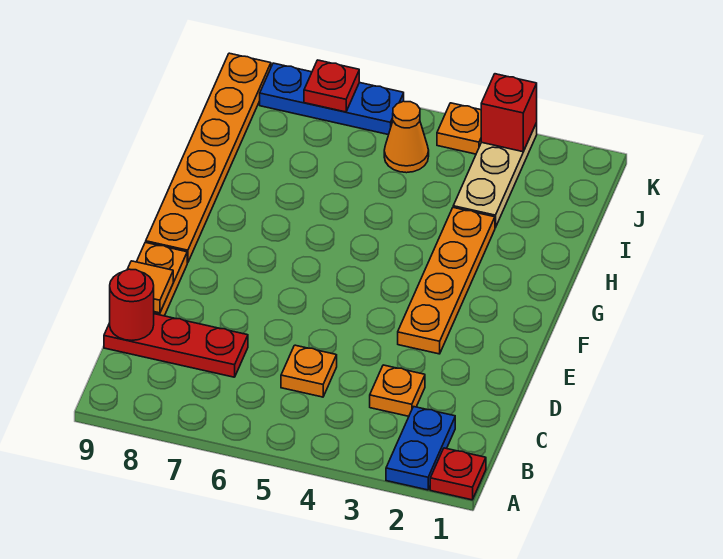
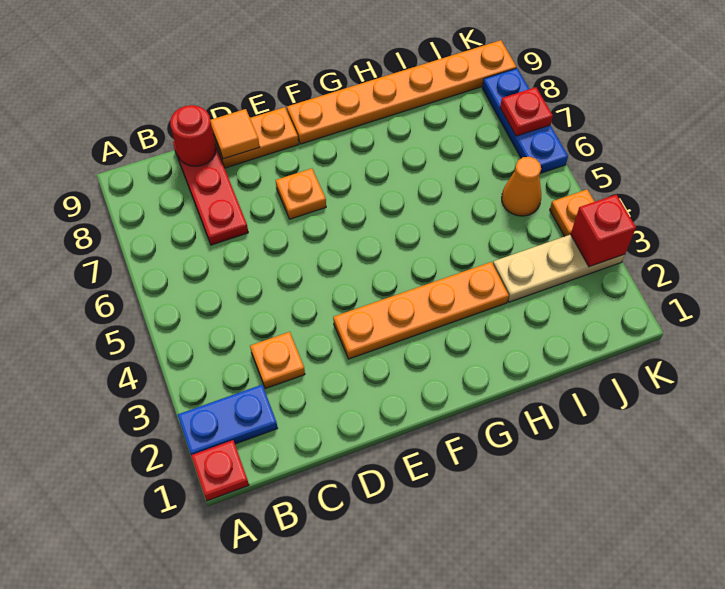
orange plate C5 level 1 -> orange plate E7 level 1

